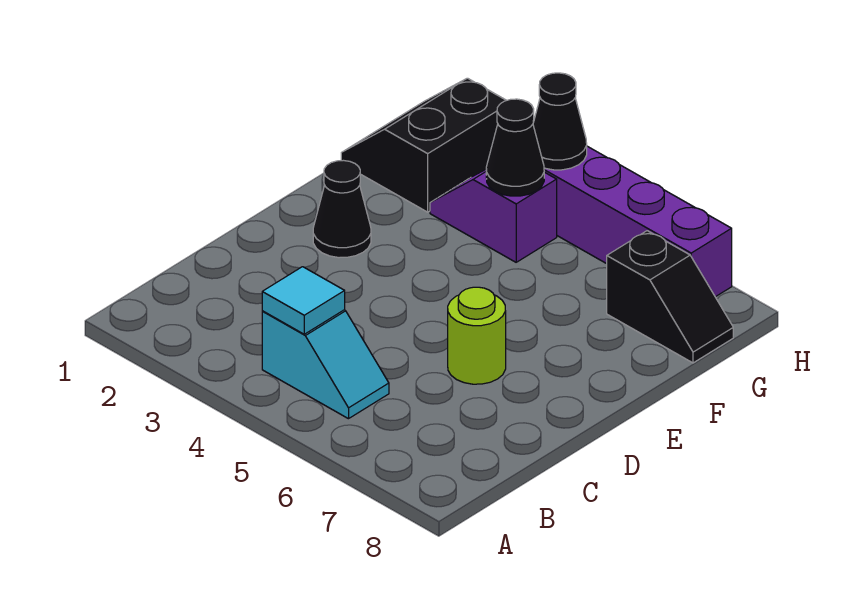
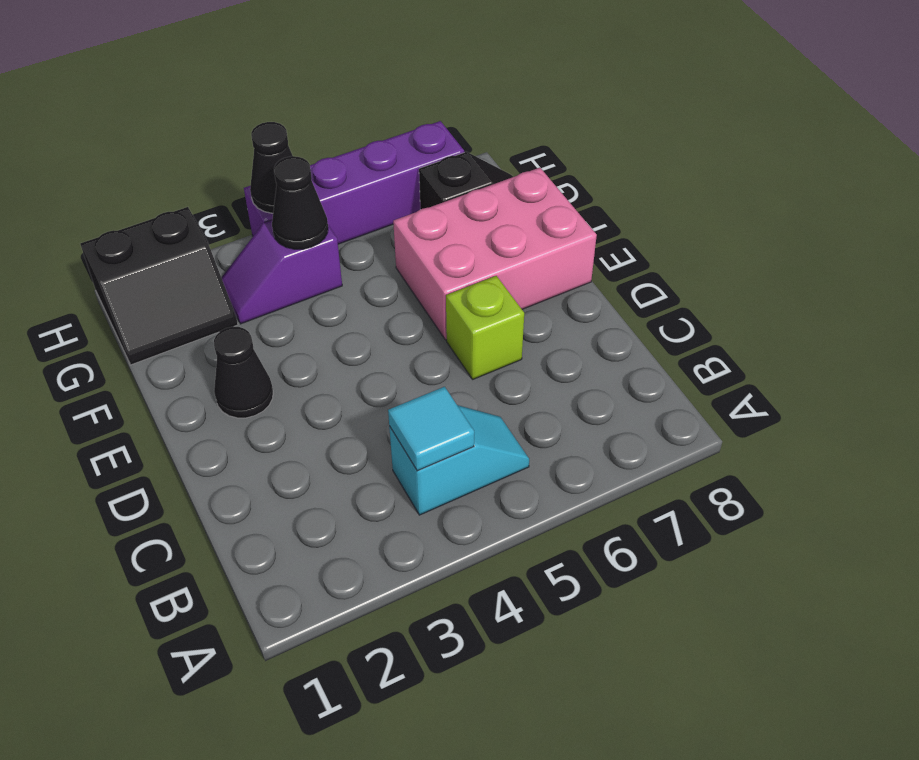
lime round brick D6 level 1 -> lime brick D6 level 1
none -> pink brick E6:F8 level 1
black slope G1:H2 level 1 top 2 -> black slope G1:H2 level 1 top H

